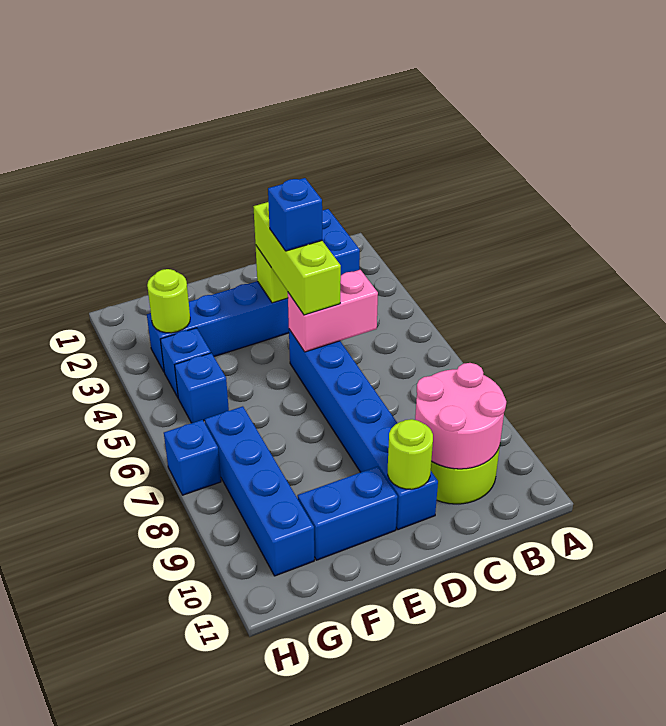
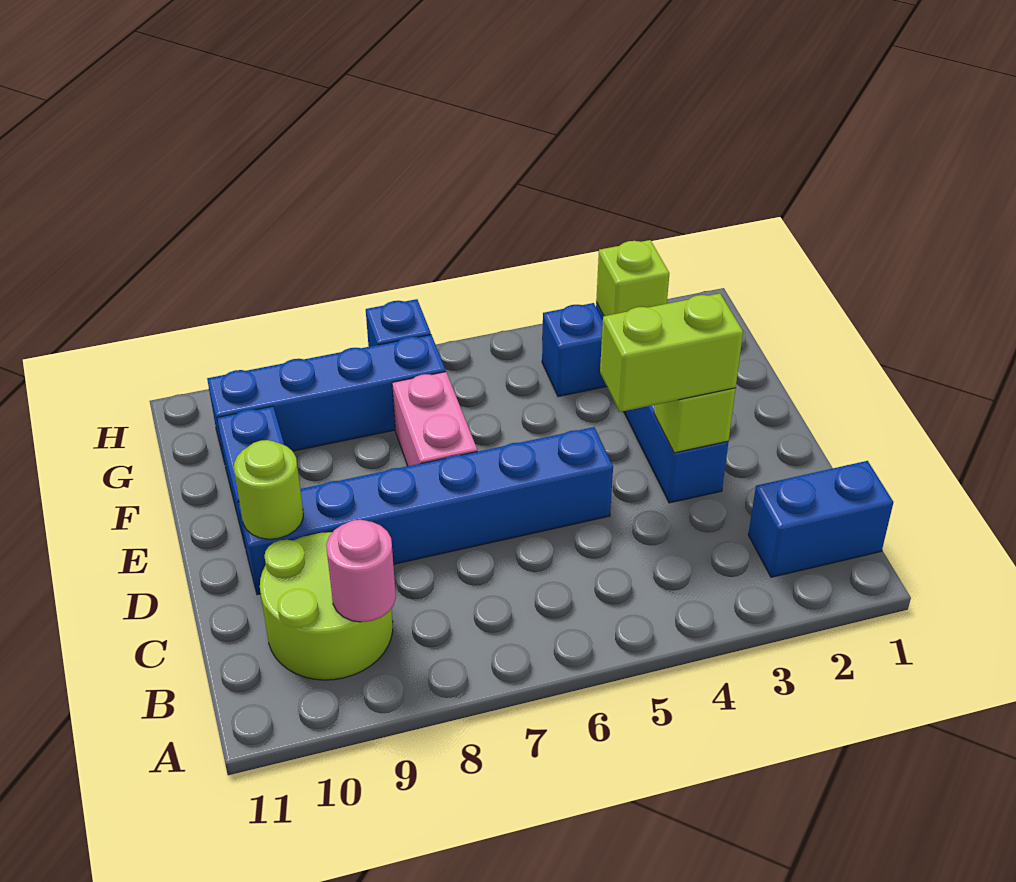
pink round brick B9:C10 level 2 -> pink round brick B9 level 2
pink brick C5:D5 level 2 -> pink brick E7:F7 level 1
lime brick D3:D5 level 3 -> lime brick D3:D4 level 3
blue brick D4 level 4 -> none
lime round brick G3 level 2 -> lime brick G3 level 2
blue brick G5 level 1 -> none

